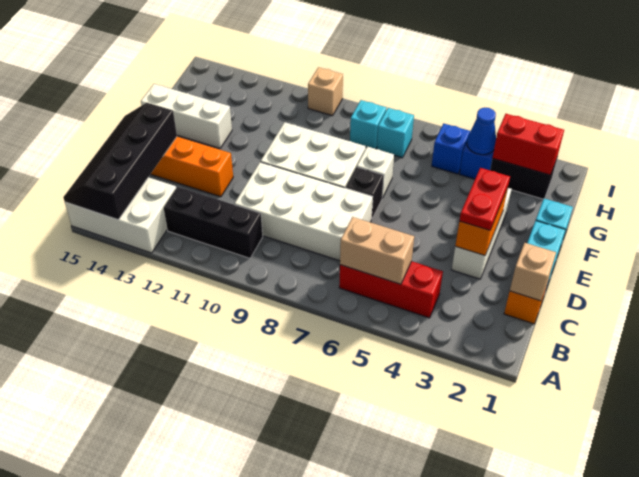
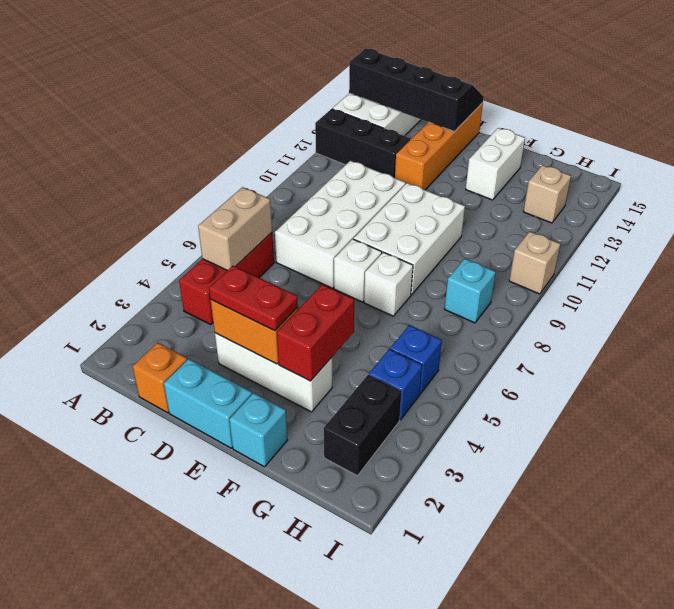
black brick B10:B12 level 1 -> black brick A12:C12 level 1
tan brick C1 level 2 -> tan brick H13 level 1
black brick E7 level 1 -> white brick E7 level 1
white brick F13:F15 level 1 -> white brick F13:F14 level 1
red brick H2:H3 level 2 -> red brick F3:F4 level 2
blue cone H4 level 2 -> none
cyan brick H7 level 1 -> none

